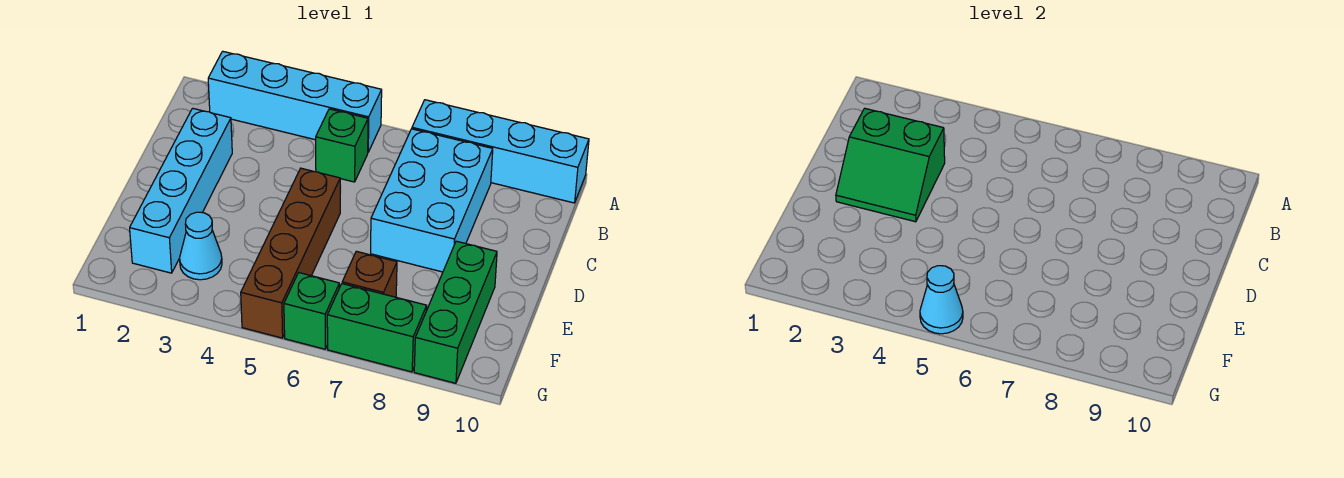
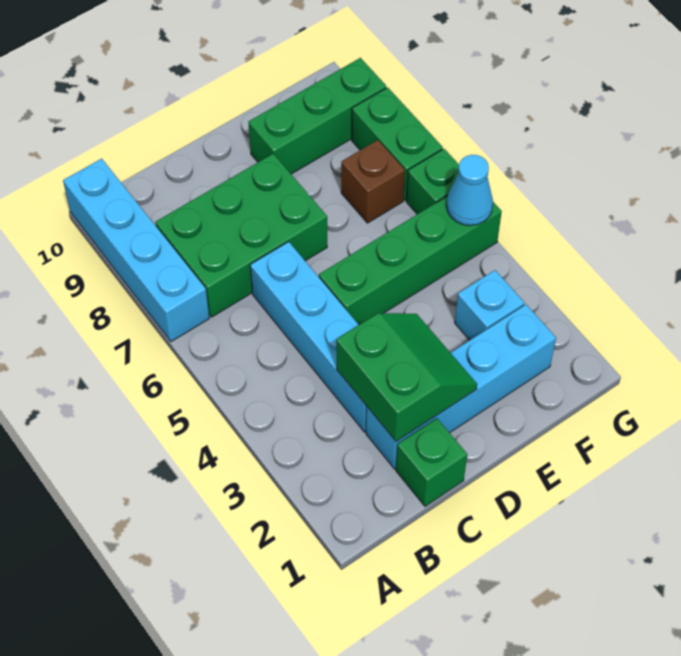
cyan brick A2:A5 level 1 -> cyan brick C3:C6 level 1
green brick B5 level 1 -> green brick C1 level 1
cyan brick B7:D8 level 1 -> green brick B7:D8 level 1
brown brick D5:G5 level 1 -> green brick D5:G5 level 1
cyan cone F3 level 1 -> cyan brick F3 level 1

